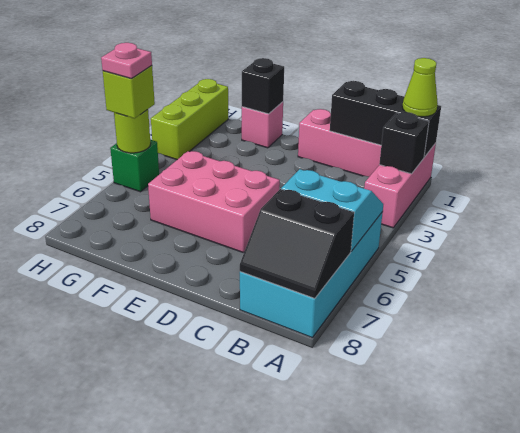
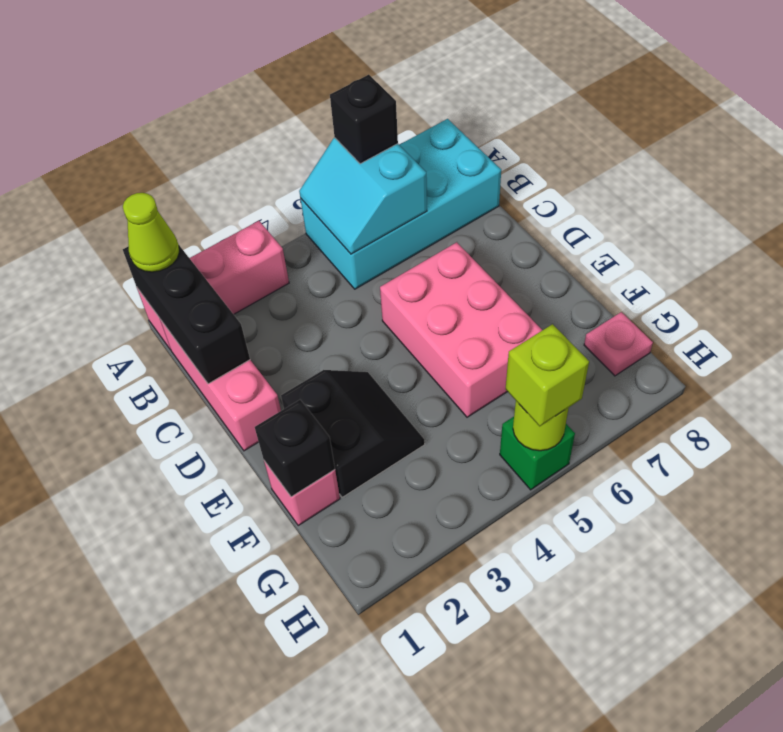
black brick A2 level 2 -> black brick A6 level 3
black slope A7:B8 level 2 top 7 -> black slope E2:F3 level 1 top 2
lime brick H1:H3 level 1 -> none
pink plate H5 level 4 -> pink plate G8 level 1

